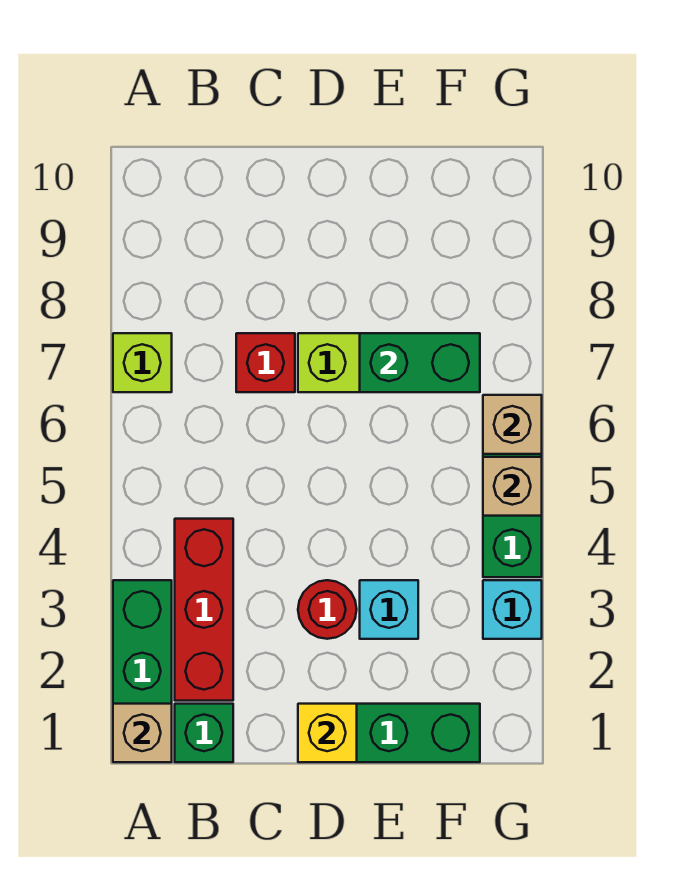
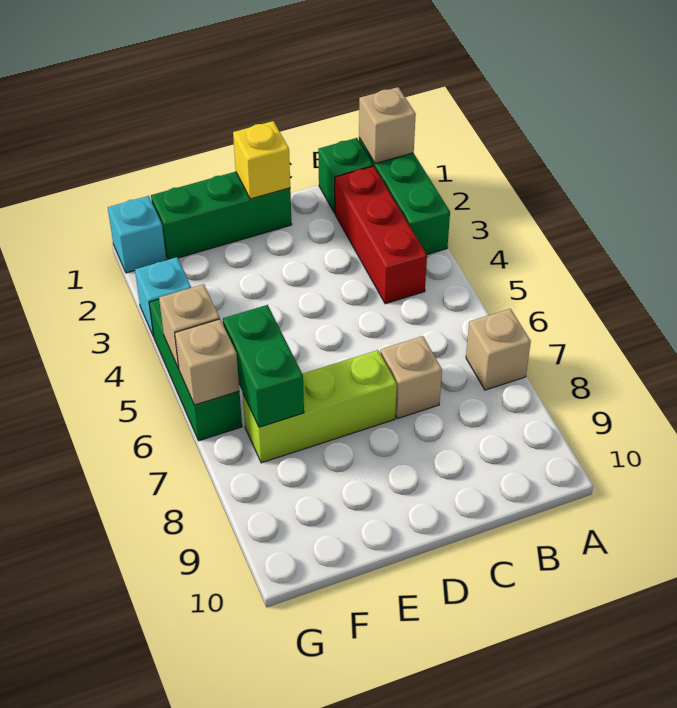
lime brick A7 level 1 -> tan brick A7 level 1
red brick C7 level 1 -> tan brick C7 level 1
red round brick D3 level 1 -> none
cyan brick E3 level 1 -> cyan brick G1 level 1
green brick E7:F7 level 2 -> green brick F6:F7 level 2

